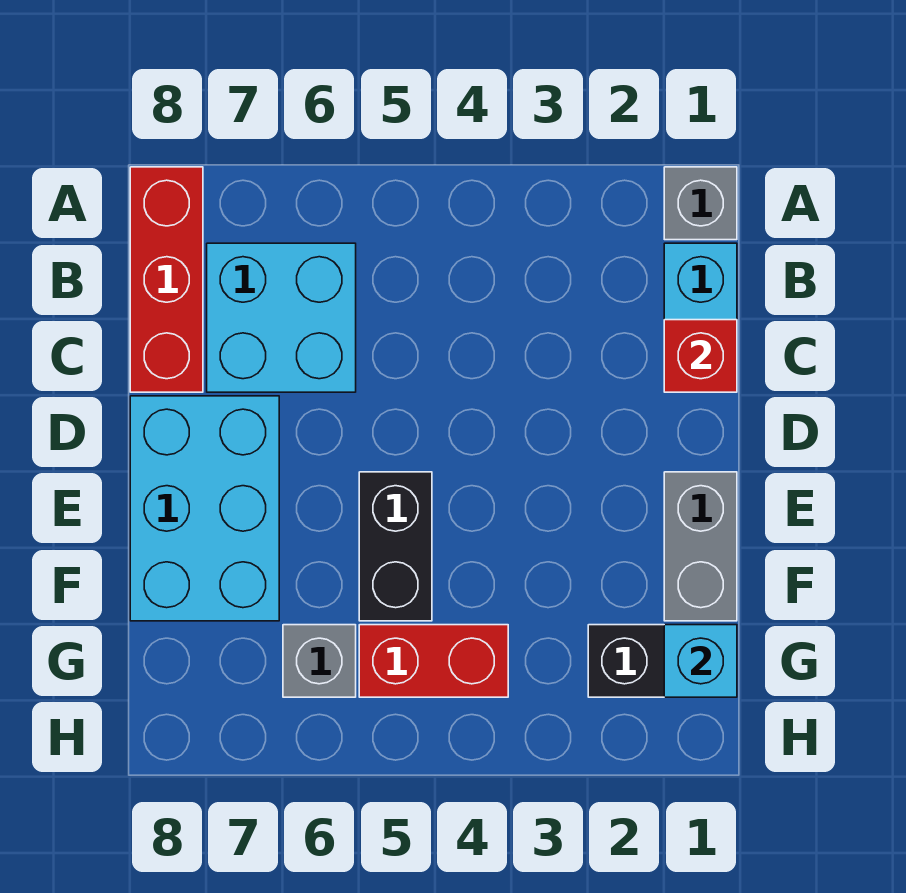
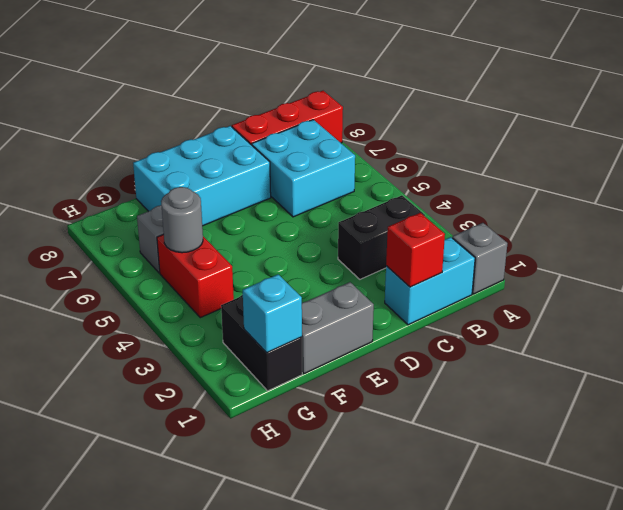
black brick E5:F5 level 1 -> black brick B3:C3 level 1
none -> grey round brick G5 level 2

